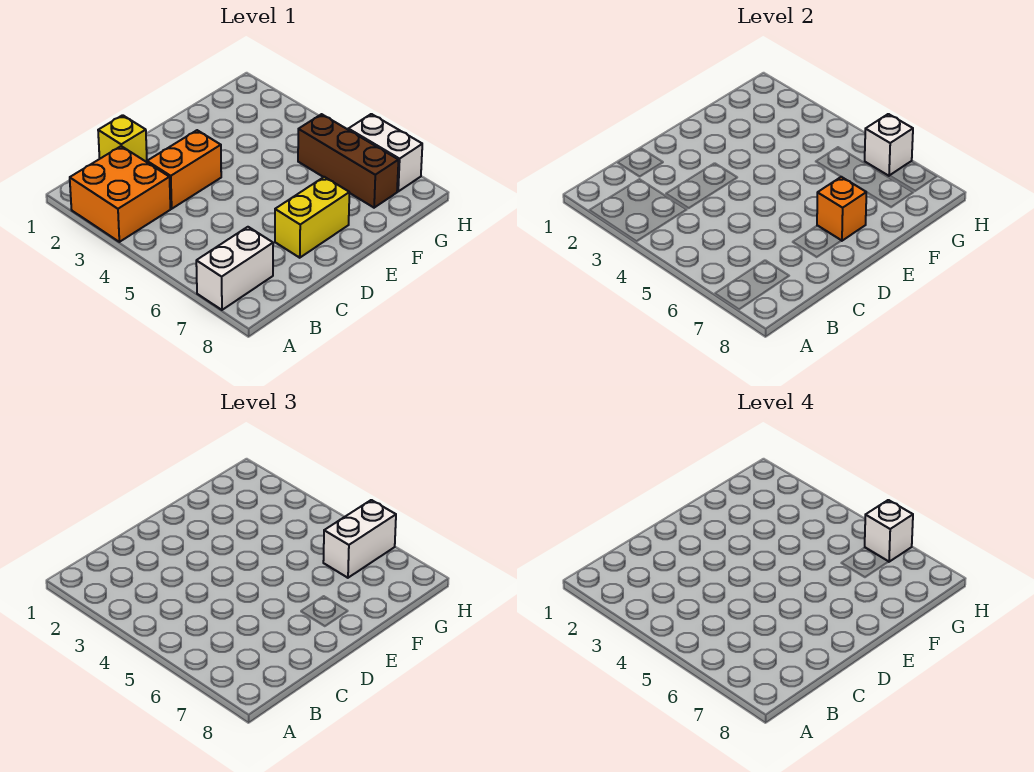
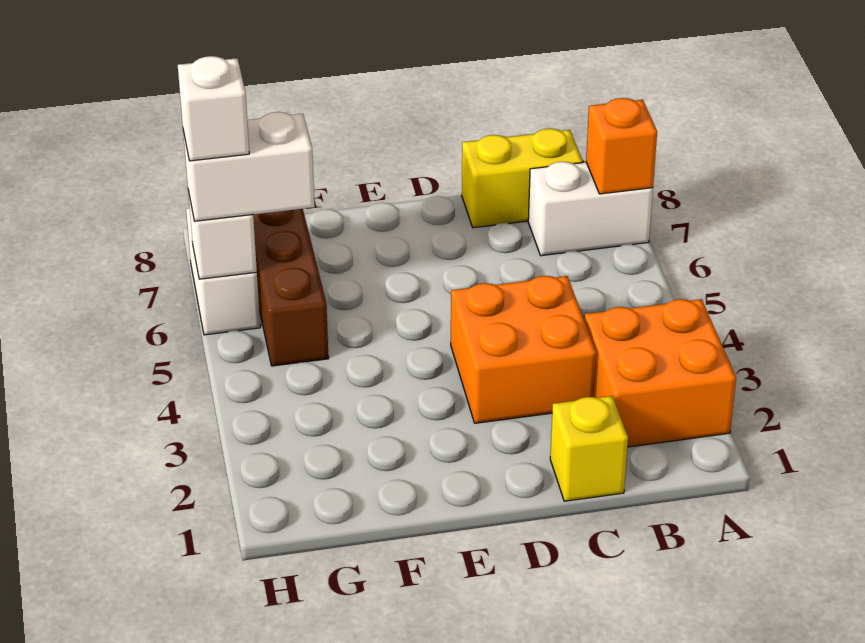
orange brick C3:D3 level 1 -> orange brick C3:D4 level 1
yellow brick D7:E7 level 1 -> yellow brick B8:C8 level 1
orange brick E7 level 2 -> orange brick A7 level 2

